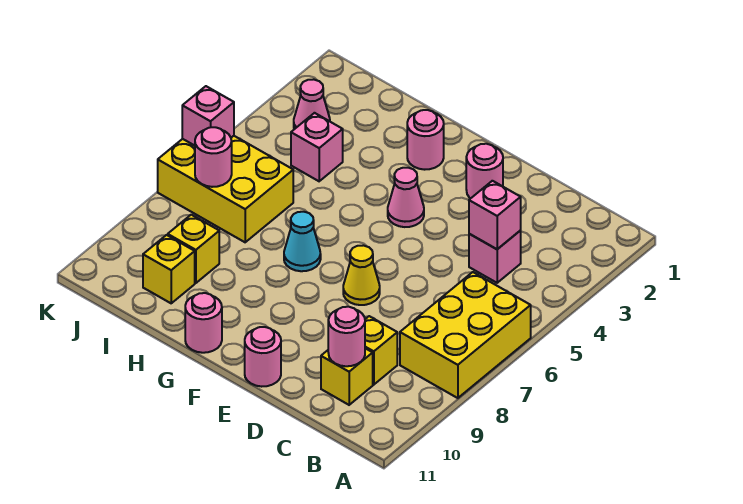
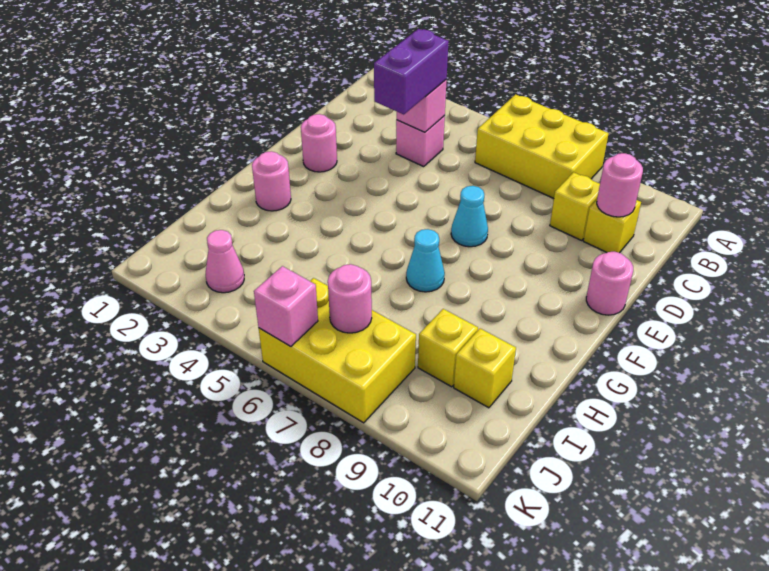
none -> purple brick C4:D4 level 3
yellow cone E7 level 1 -> cyan cone E7 level 1
pink cone F4 level 1 -> none
pink round brick G11 level 1 -> none
pink brick I4 level 1 -> none
yellow brick I6:K7 level 1 -> yellow brick J6:K8 level 1

